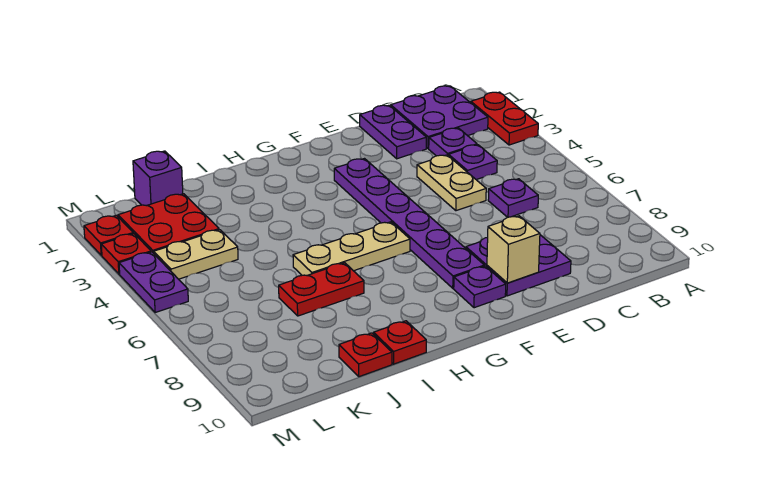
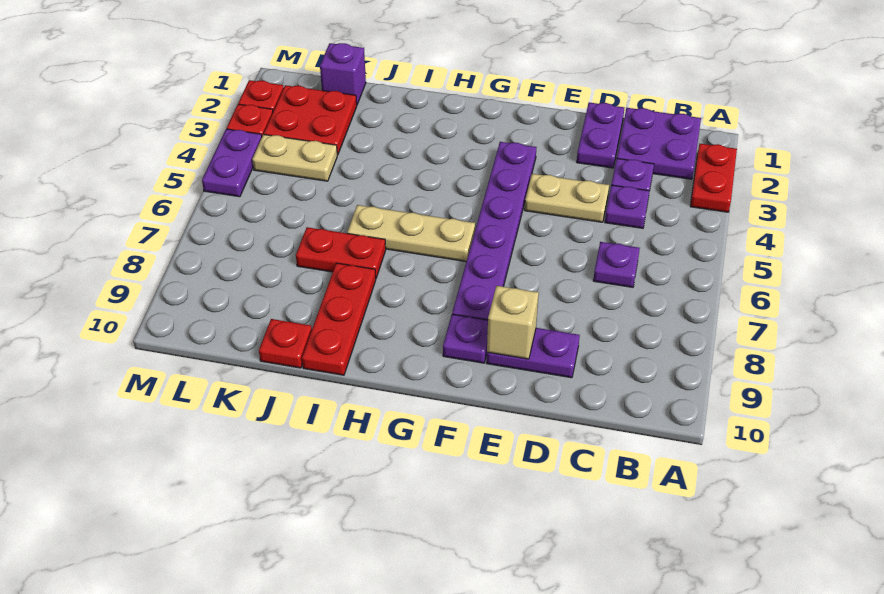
tan plate D4:D5 level 1 -> tan plate D4:E4 level 1
purple plate D8:E9 level 1 -> purple plate D9:E9 level 1
red plate I10 level 1 -> red plate I8:I10 level 1

